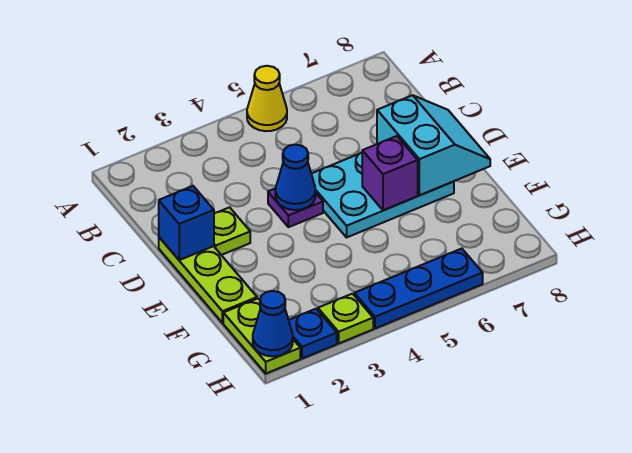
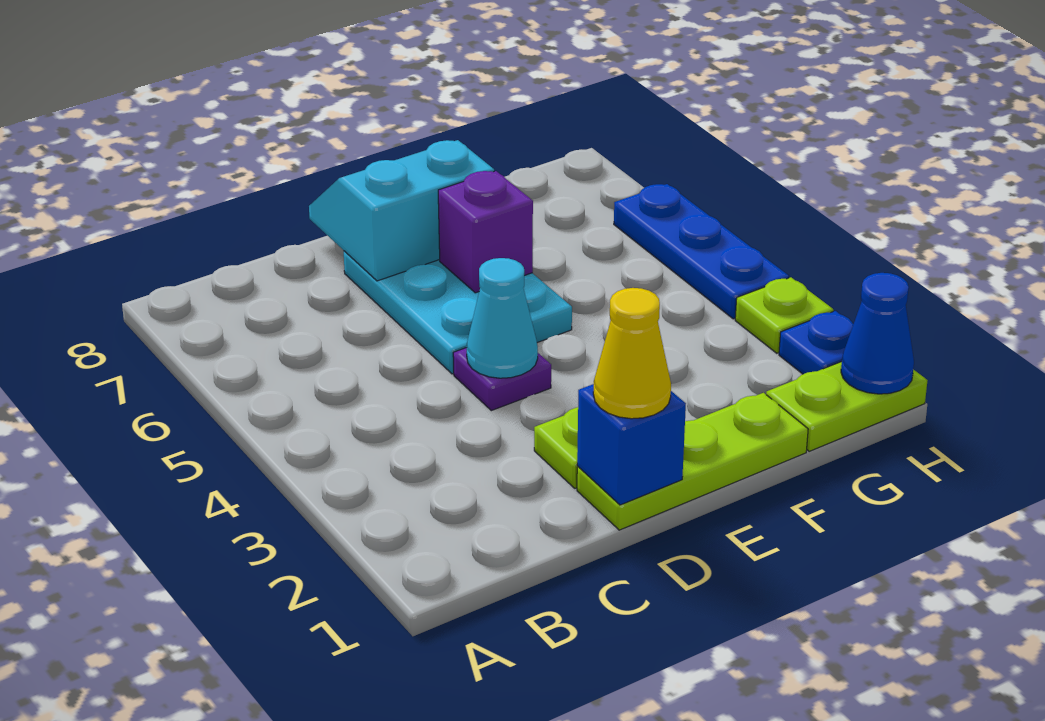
yellow cone A5 level 1 -> yellow cone D1 level 3
blue cone D4 level 2 -> cyan cone D4 level 2

